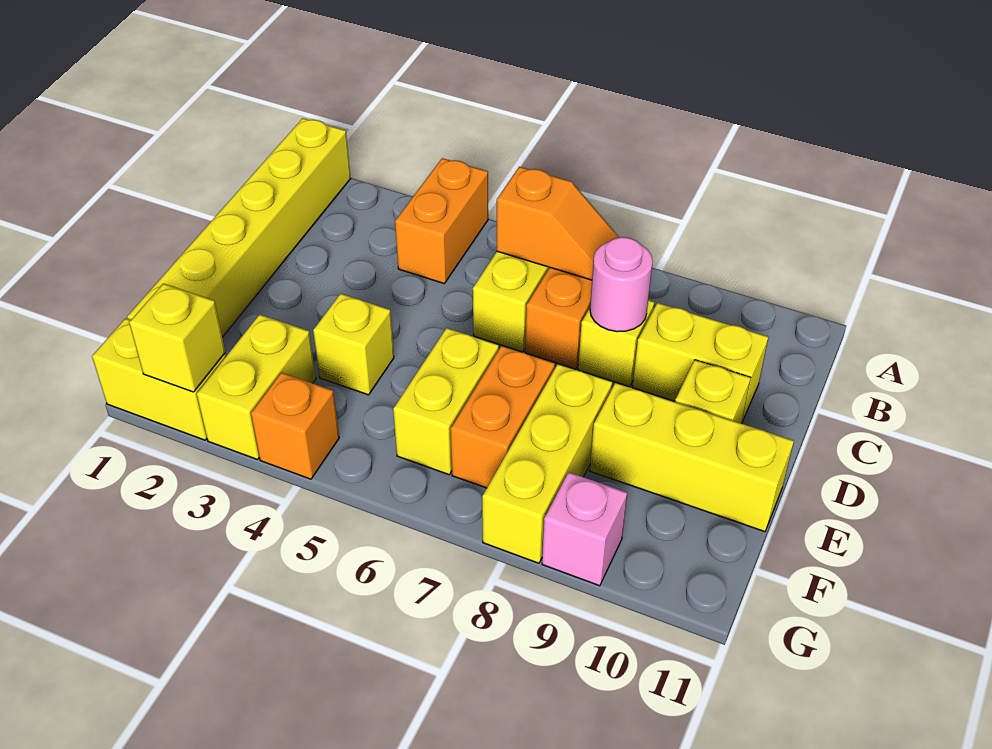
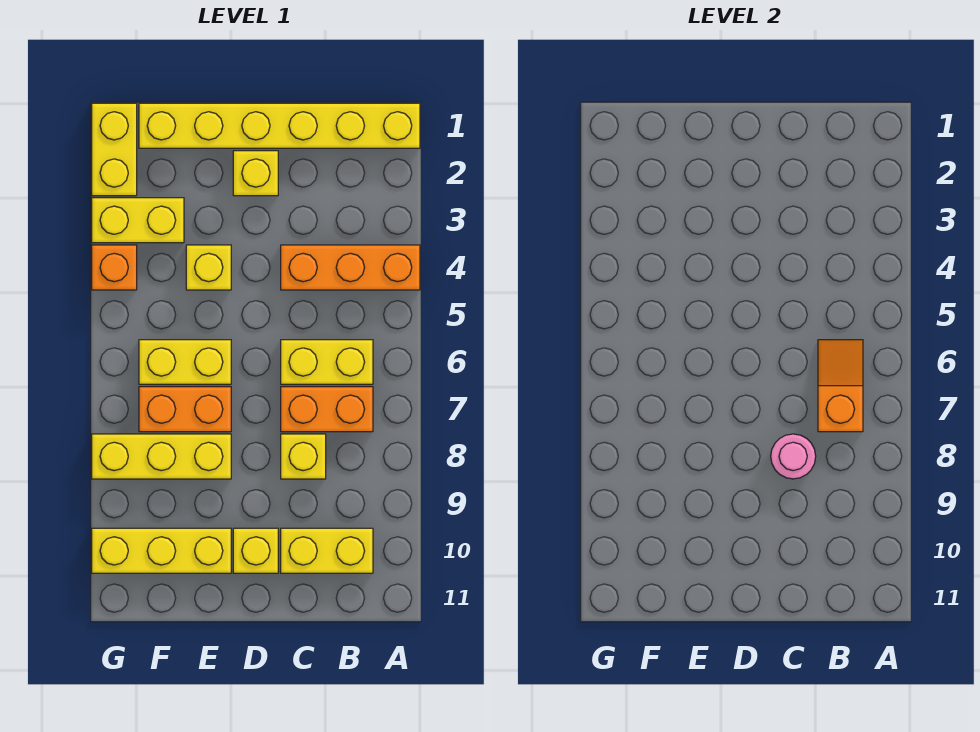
orange brick A4:B4 level 1 -> orange brick A4:C4 level 1
orange slope B6:B7 level 2 top 6 -> orange slope B6:B7 level 2 top 7
yellow brick C9:C10 level 1 -> yellow brick B10:C10 level 1
yellow brick E9:E11 level 1 -> yellow brick E10:G10 level 1
yellow brick G2 level 2 -> yellow brick D2 level 1
pink brick G9 level 1 -> none

